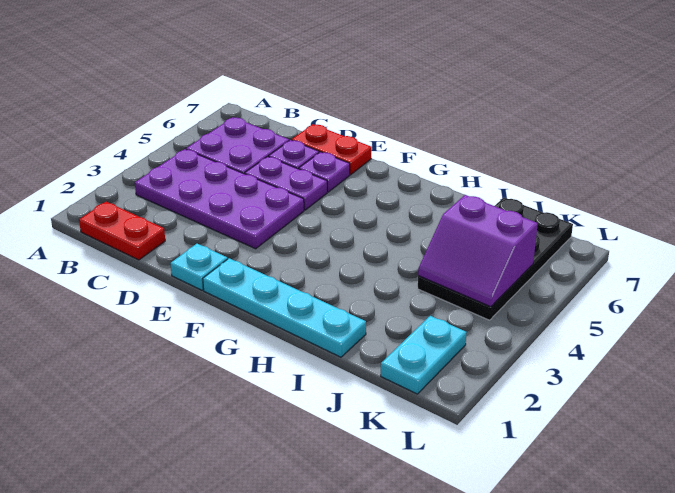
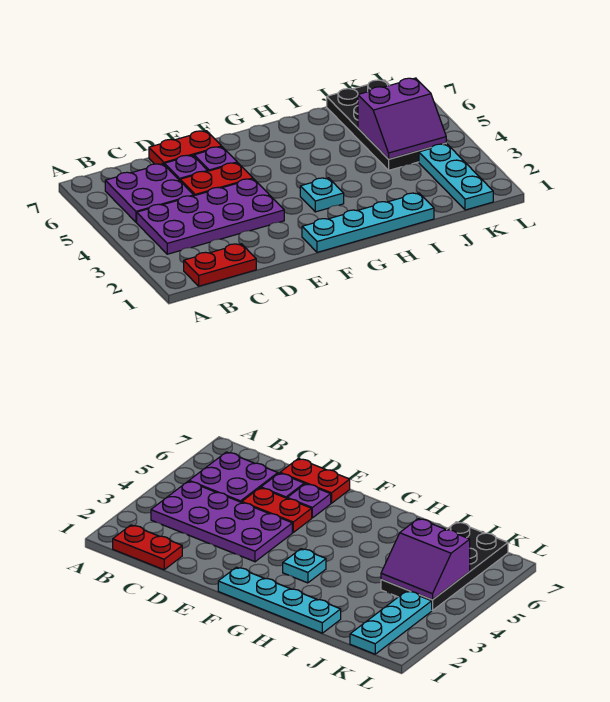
purple plate D5:E5 level 1 -> red plate D5:E5 level 1
cyan plate E1 level 1 -> cyan plate G3 level 1
cyan plate K1:K2 level 1 -> cyan plate K1:K3 level 1

